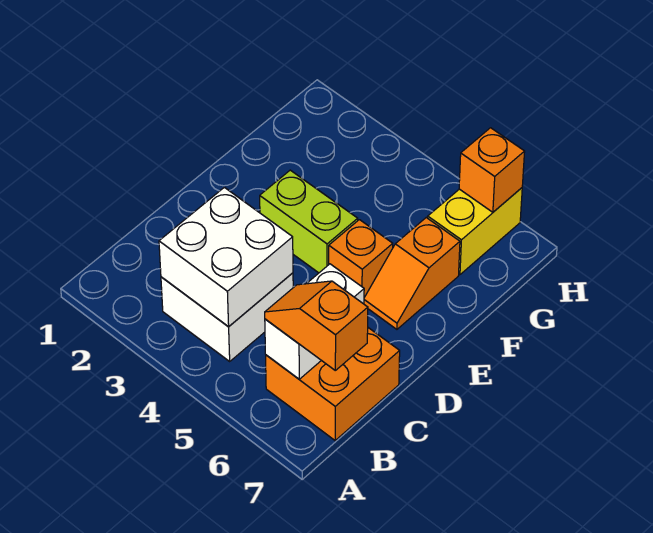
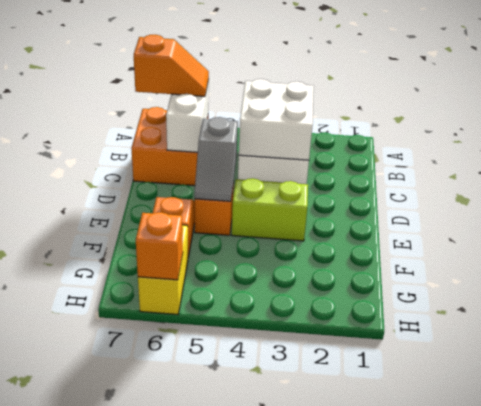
none -> grey slope D5:E5 level 2 top D

